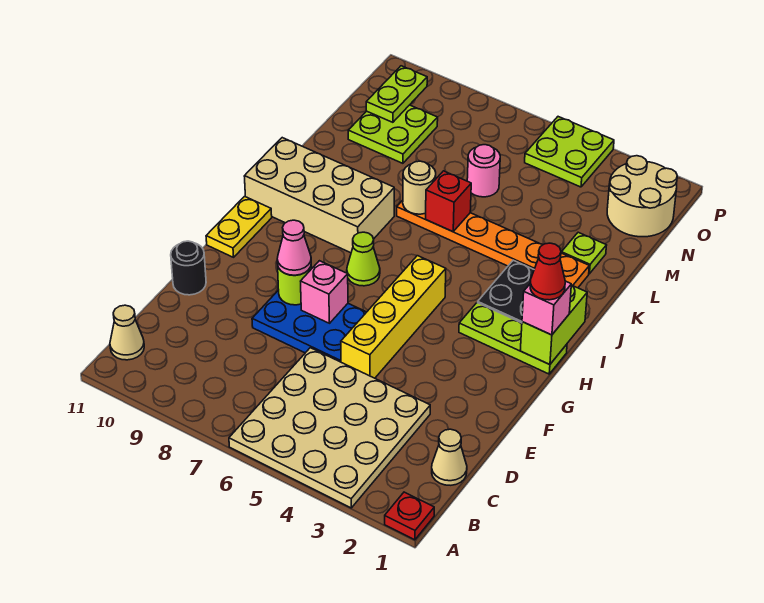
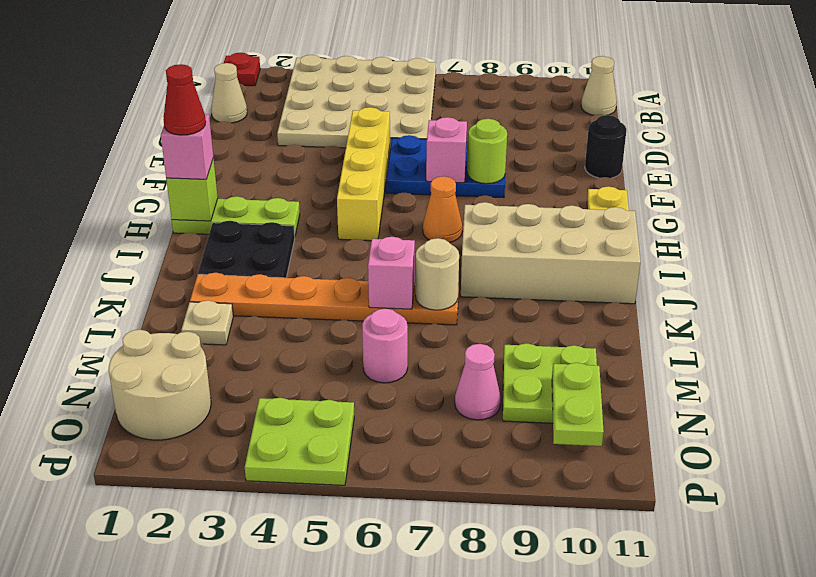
pink cone F8 level 3 -> pink cone N8 level 1
lime brick H1:I1 level 2 -> lime brick H1 level 2
lime cone H7 level 1 -> orange cone H7 level 1
red brick K6 level 2 -> pink brick K6 level 2
lime plate L2 level 1 -> tan plate L2 level 1

